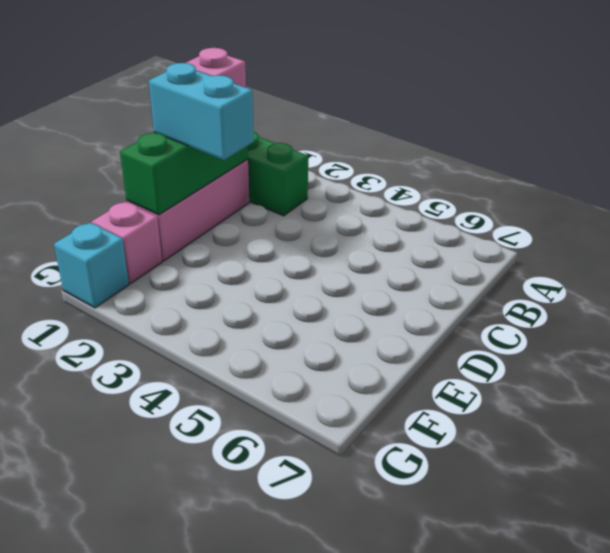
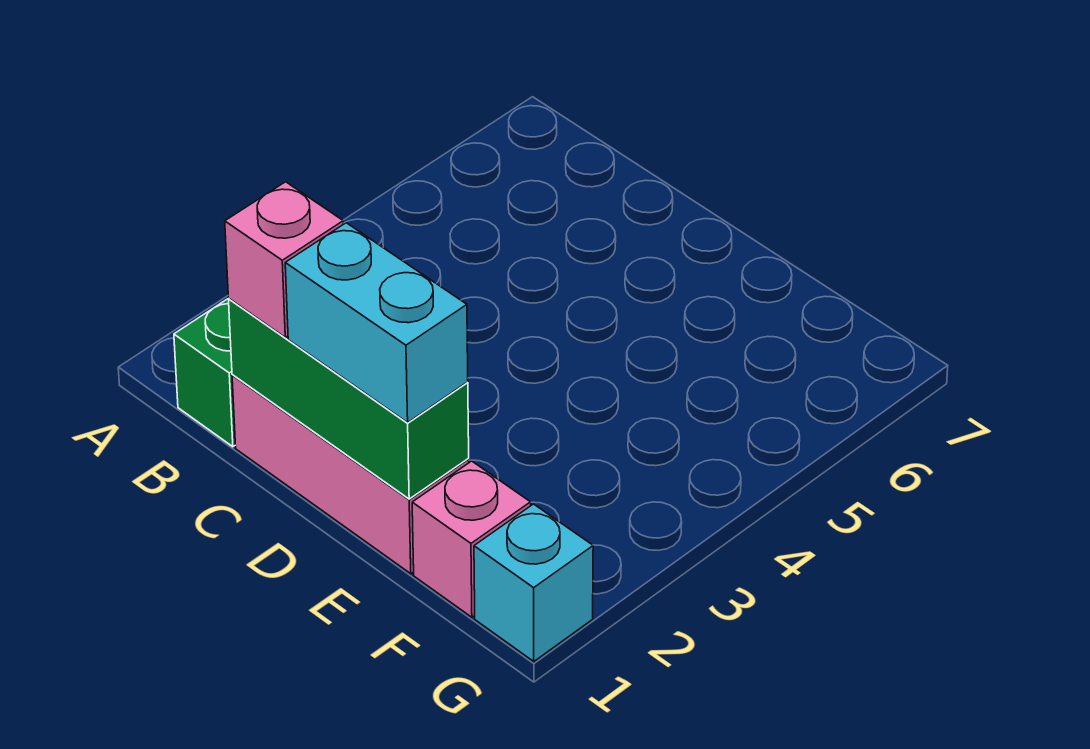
cyan brick D1:D2 level 3 -> cyan brick D1:E1 level 3

